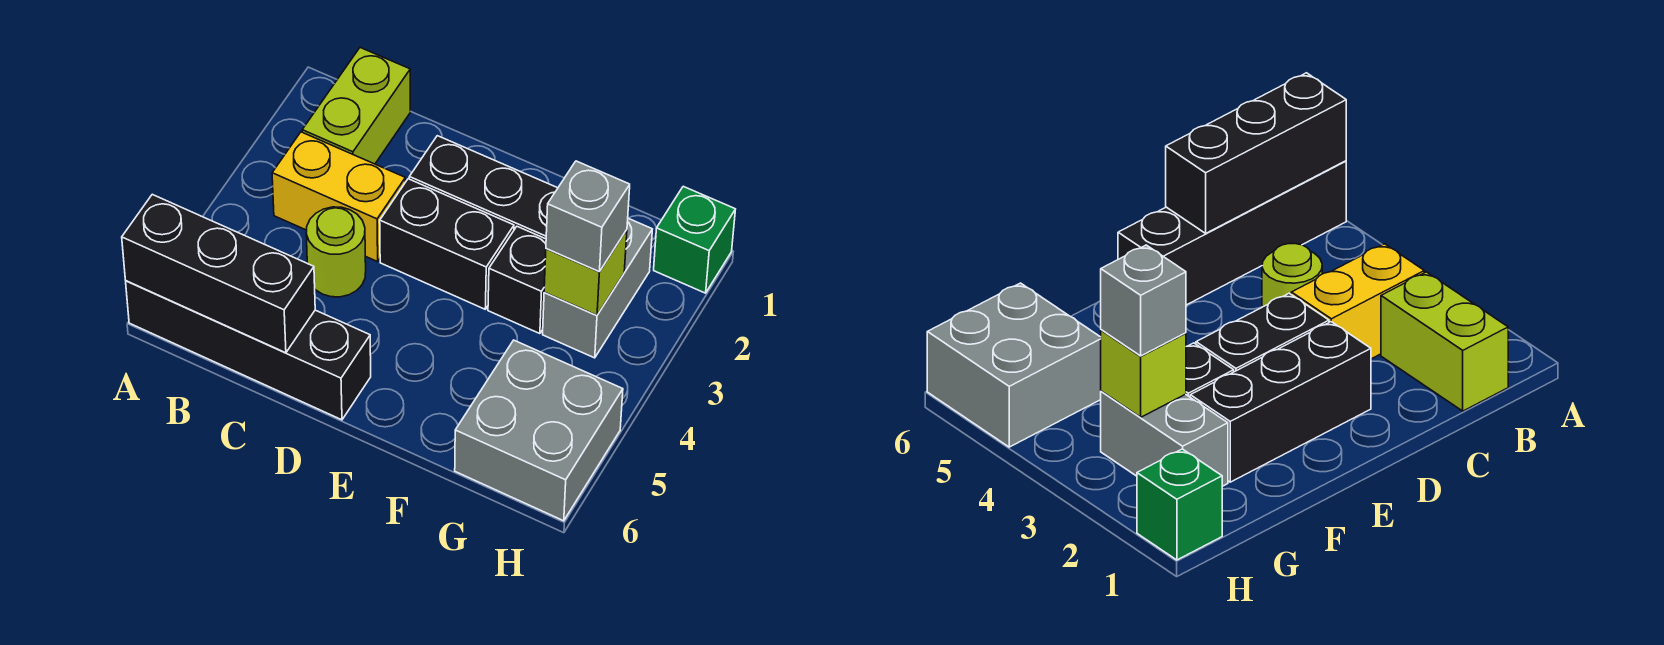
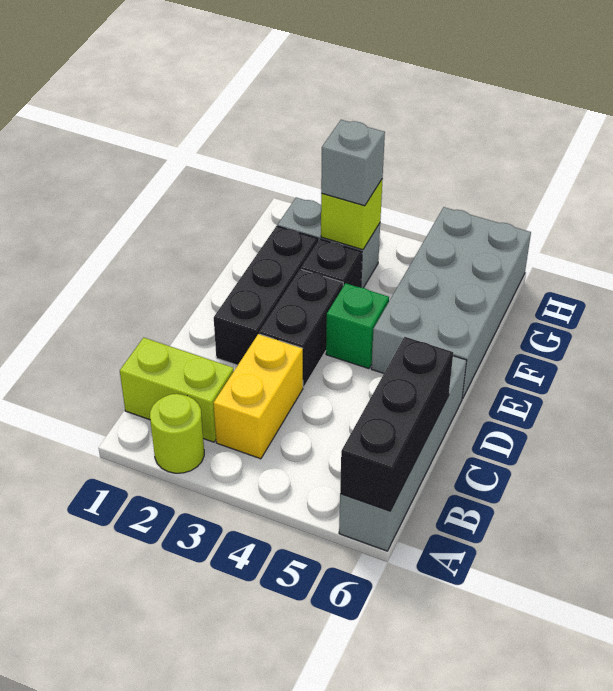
black brick A6:D6 level 1 -> grey brick A6:D6 level 1
lime round brick C4 level 1 -> lime round brick A2 level 1
grey brick G5:H6 level 1 -> grey brick E5:H6 level 1
green brick H1 level 1 -> green brick E4 level 1

